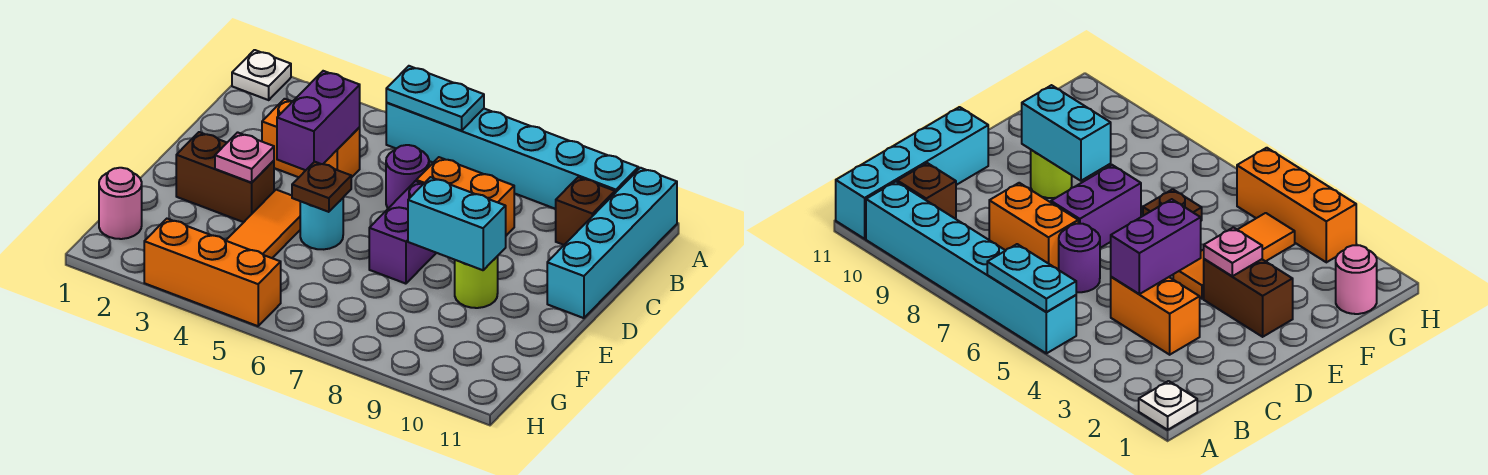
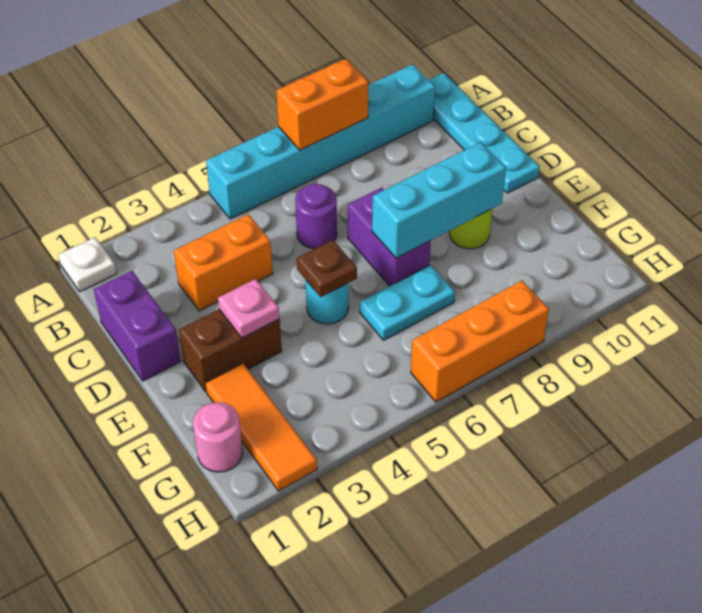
cyan plate A5:A6 level 2 -> cyan plate F6:F7 level 1
cyan brick A11:D11 level 1 -> cyan plate A11:D11 level 1
brown brick B10 level 1 -> none
purple brick C4:D4 level 2 -> purple brick C1:D1 level 1
orange brick C7:C8 level 1 -> orange brick A7:A8 level 2
orange tile E4:G4 level 1 -> orange tile F2:H2 level 1
cyan brick E8:E9 level 2 -> cyan brick E7:E9 level 2
orange brick H3:H5 level 1 -> orange brick H6:H8 level 1

